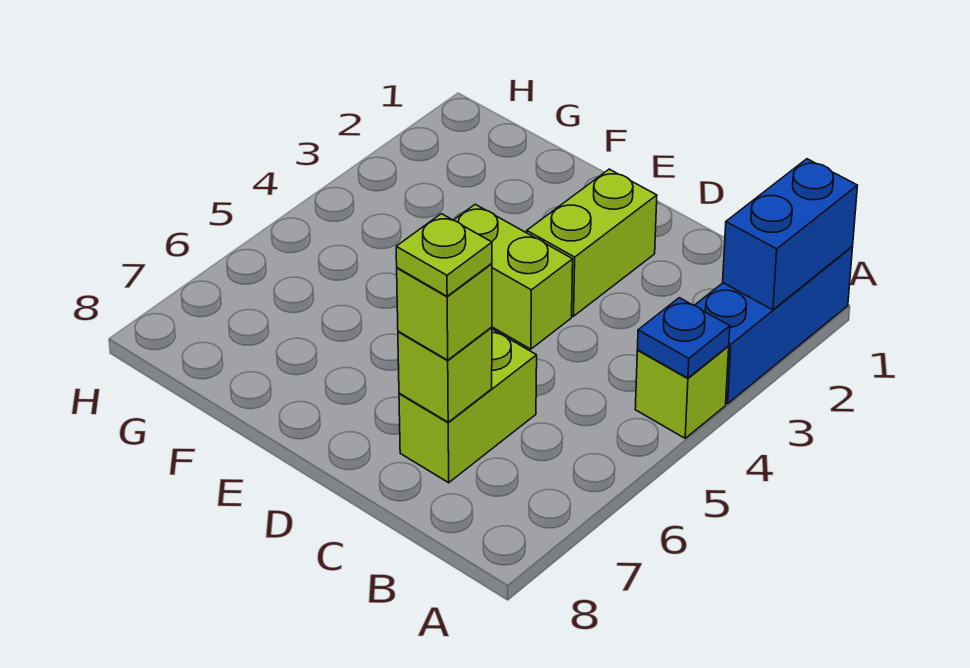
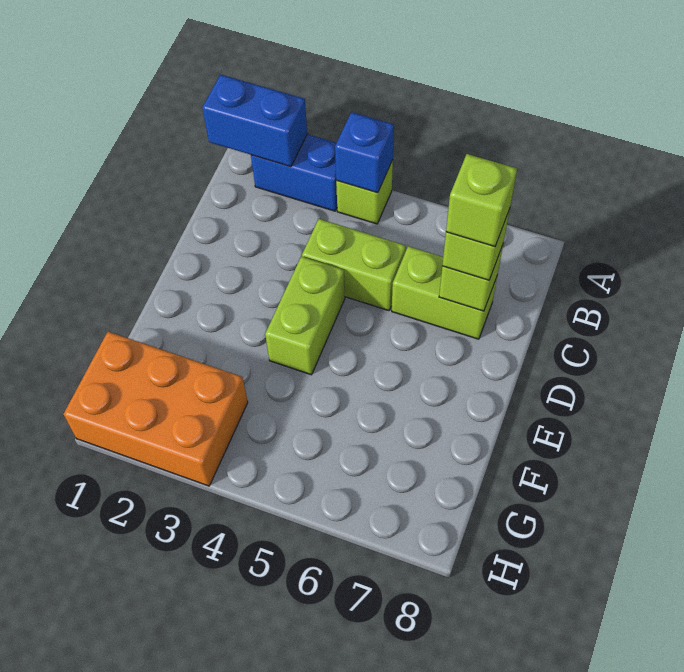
blue brick A1:A3 level 1 -> blue brick A2:A3 level 1
blue plate A4 level 2 -> blue brick A4 level 2
lime plate C7 level 4 -> lime brick C7 level 4
lime brick D2:D3 level 1 -> lime brick C4:C5 level 1
none -> orange brick G1:H3 level 1

